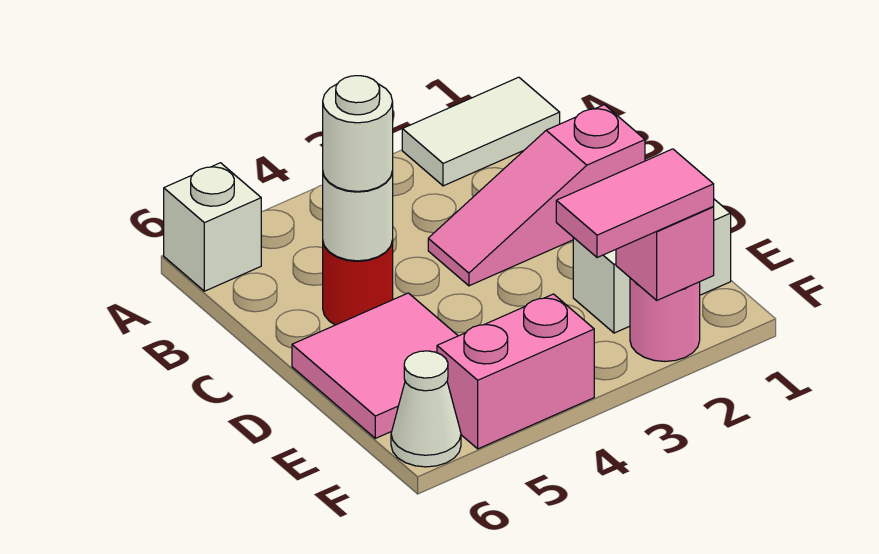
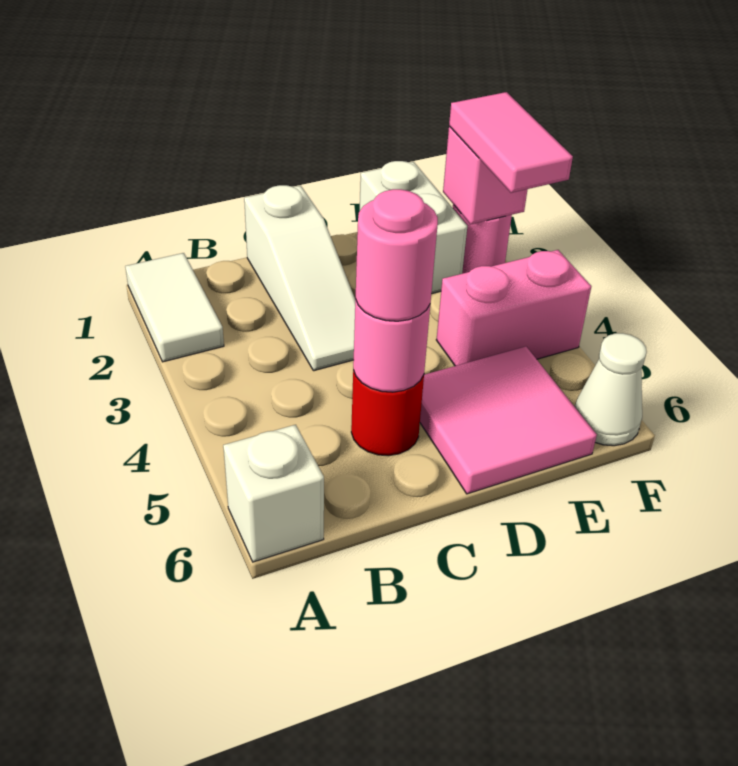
pink slope C1:C3 level 1 top 1 -> white slope C1:C3 level 1 top 1
white round brick C5 level 2 -> pink round brick C5 level 2
white round brick C5 level 3 -> pink round brick C5 level 3
pink brick F4:F5 level 1 -> pink brick E4:F4 level 1

